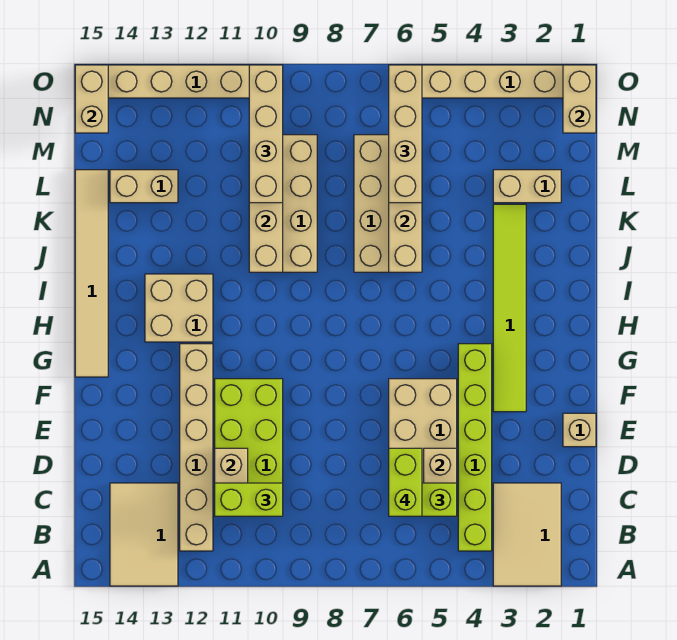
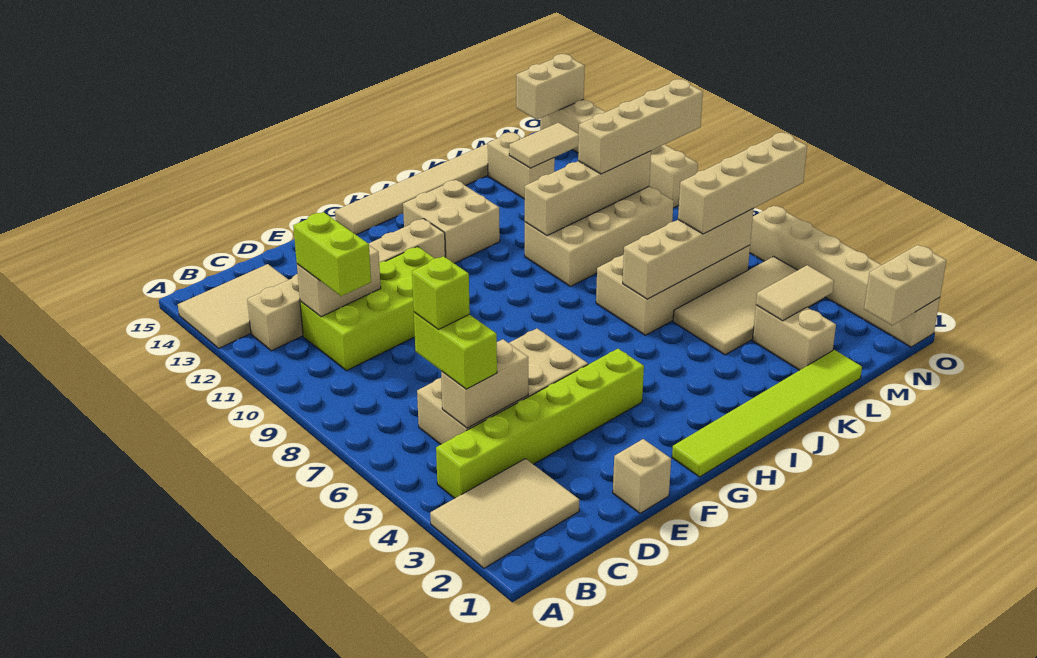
lime brick C6:D6 level 4 -> lime brick C6 level 4
lime tile F3:K3 level 1 -> lime tile G1:L1 level 1
none -> tan tile K4:N5 level 1
none -> tan tile L3:M3 level 2
none -> tan tile L13:M13 level 2

